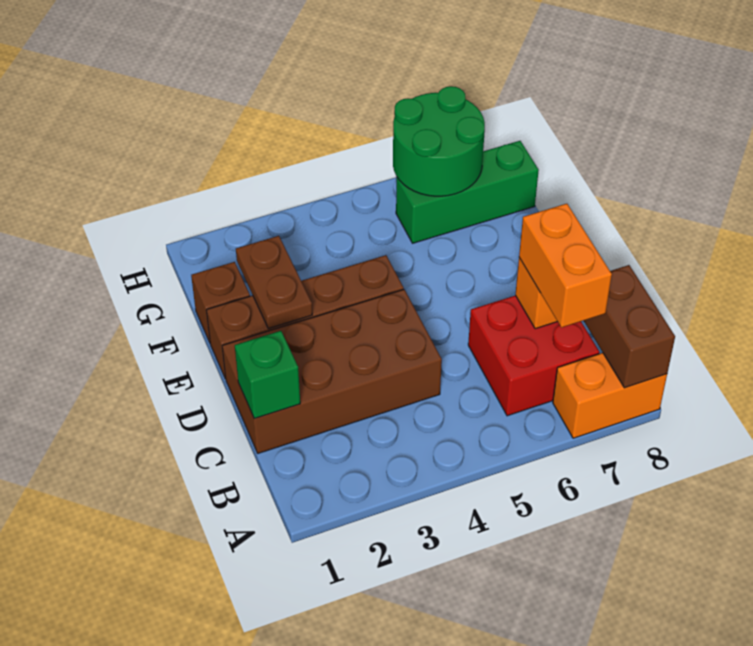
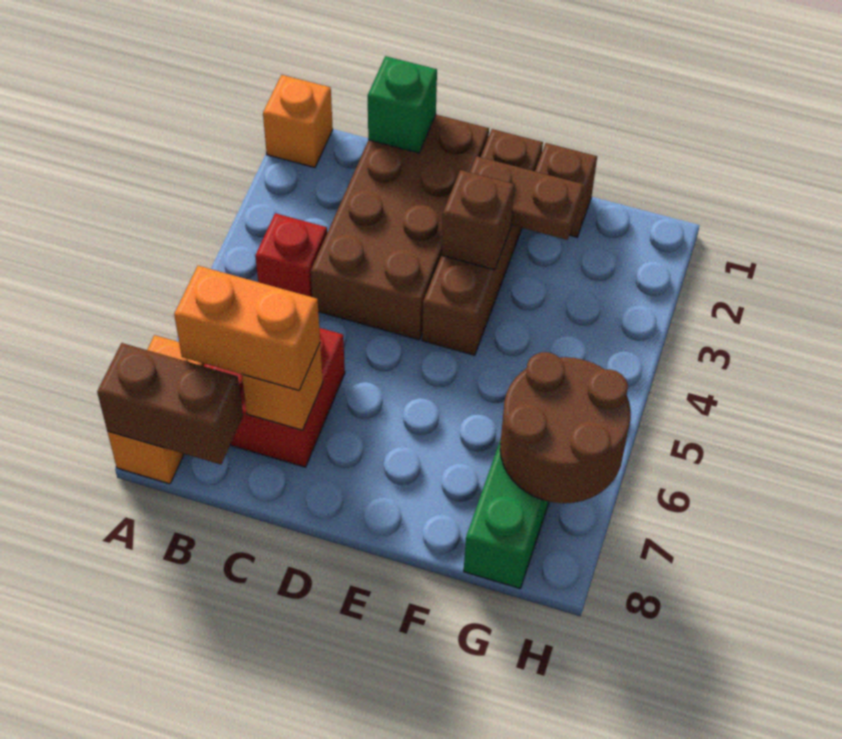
none -> orange brick A1 level 1
none -> red brick B4 level 1
none -> brown brick E3 level 2
green round brick G6:H7 level 2 -> brown round brick G6:H7 level 2

